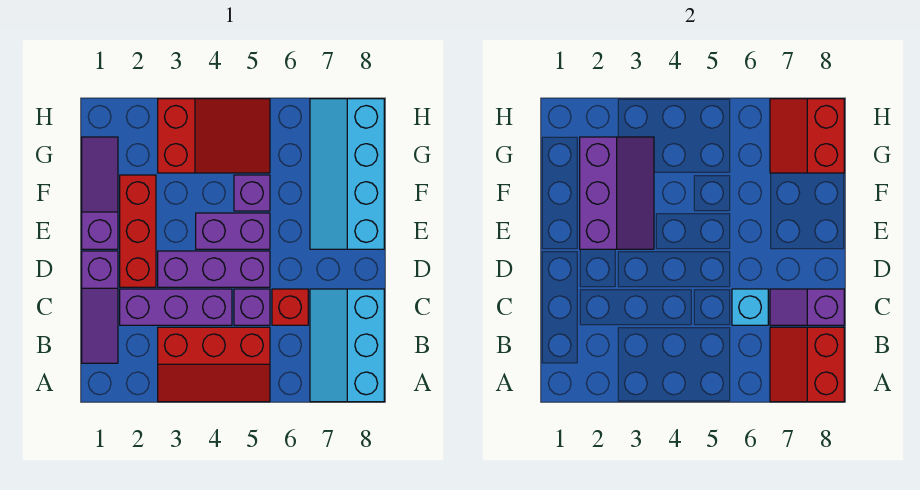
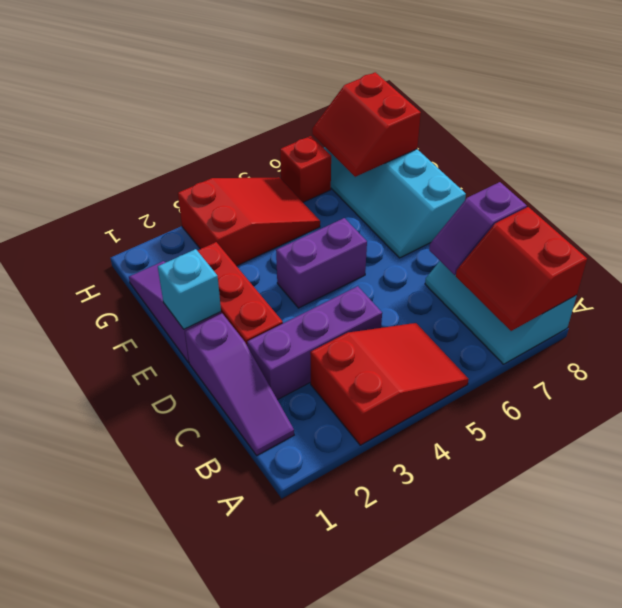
red slope A3:B5 level 1 top B -> red slope A3:B5 level 1 top 3
purple brick C5 level 1 -> none
red brick C6 level 1 -> red brick H6 level 1
cyan brick C6 level 2 -> cyan brick E1 level 2
purple brick D3:D5 level 1 -> none
purple slope E2:G3 level 2 top 2 -> none
purple brick F5 level 1 -> none

